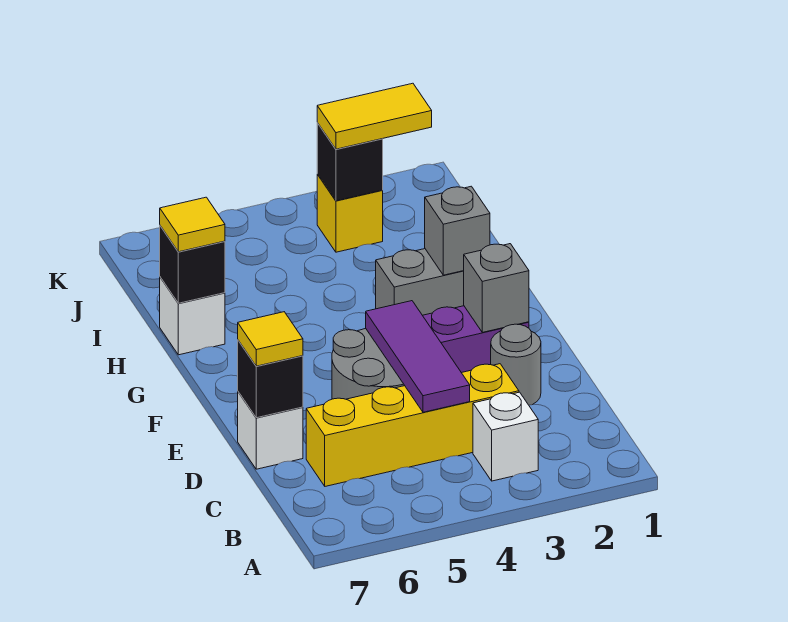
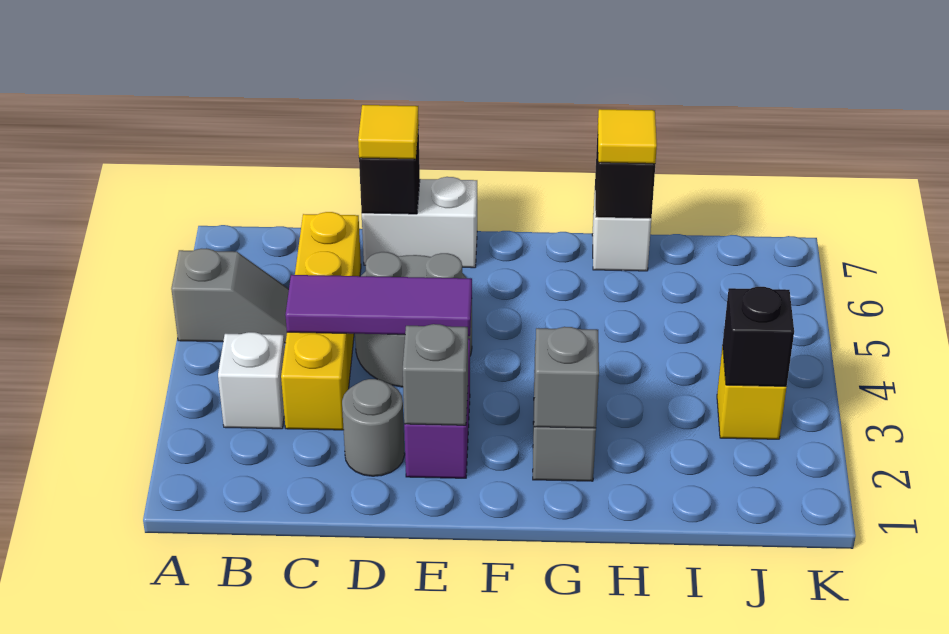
none -> grey slope A5:B5 level 1 top A
white brick D7 level 1 -> white brick D7:E7 level 1
yellow tile J2:J3 level 3 -> none

